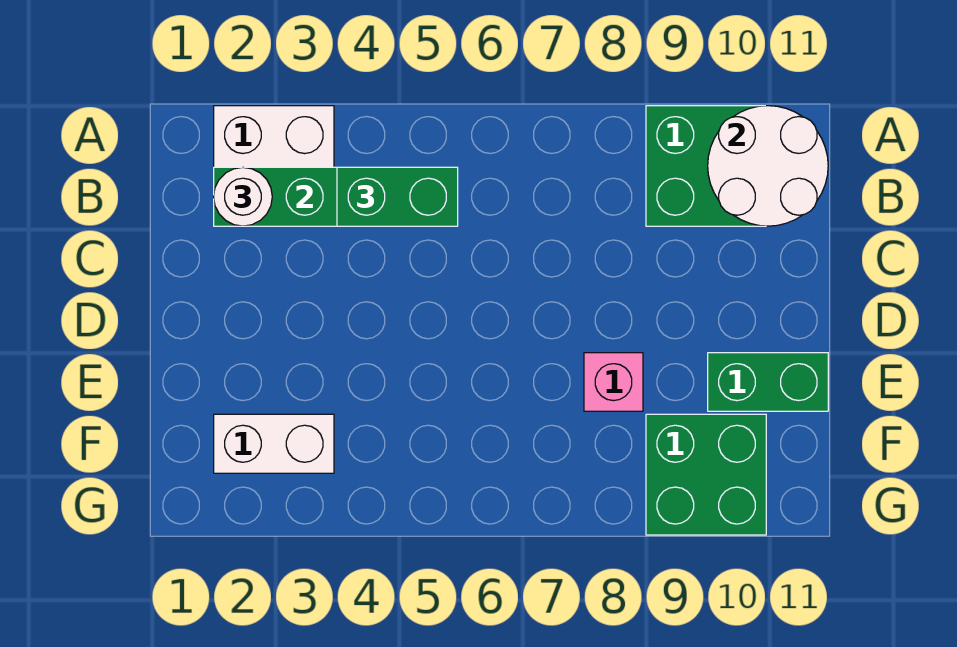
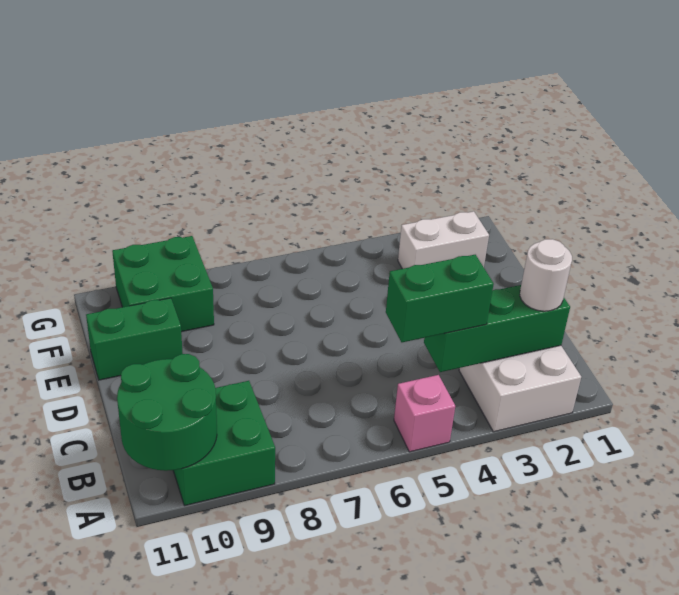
white round brick A10:B11 level 2 -> green round brick A10:B11 level 2
pink brick E8 level 1 -> pink brick A5 level 1

